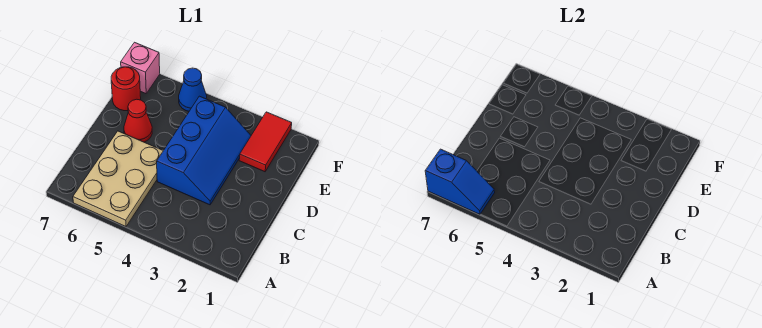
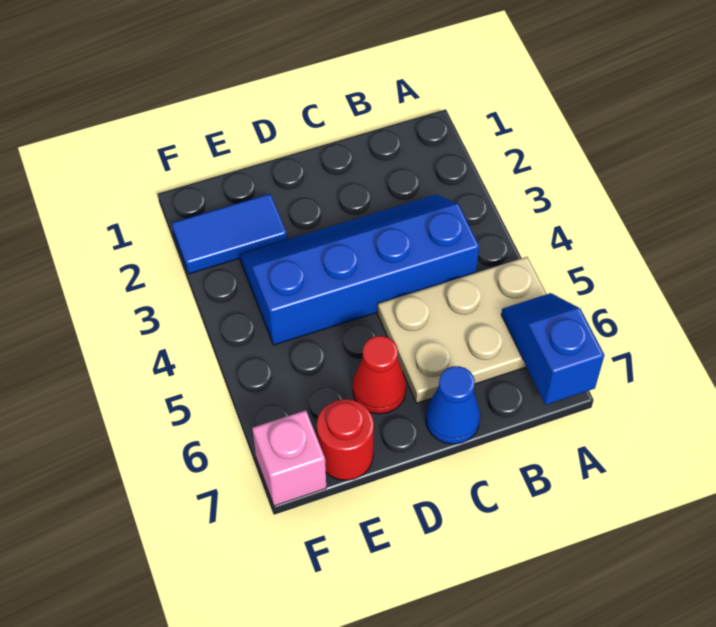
blue slope C3:E4 level 1 top 4 -> blue slope B3:E4 level 1 top 4
red tile E2:F2 level 1 -> blue tile E2:F2 level 1
blue cone F5 level 1 -> blue cone C7 level 1

